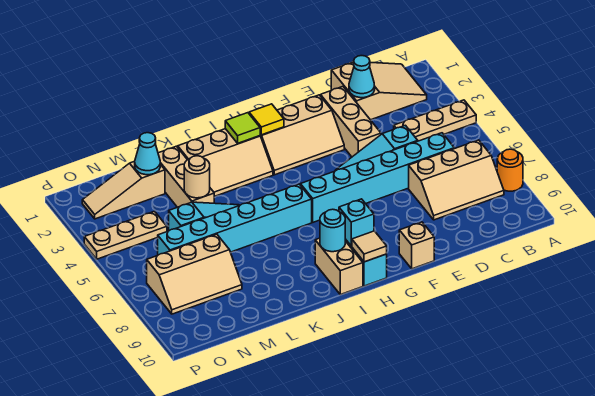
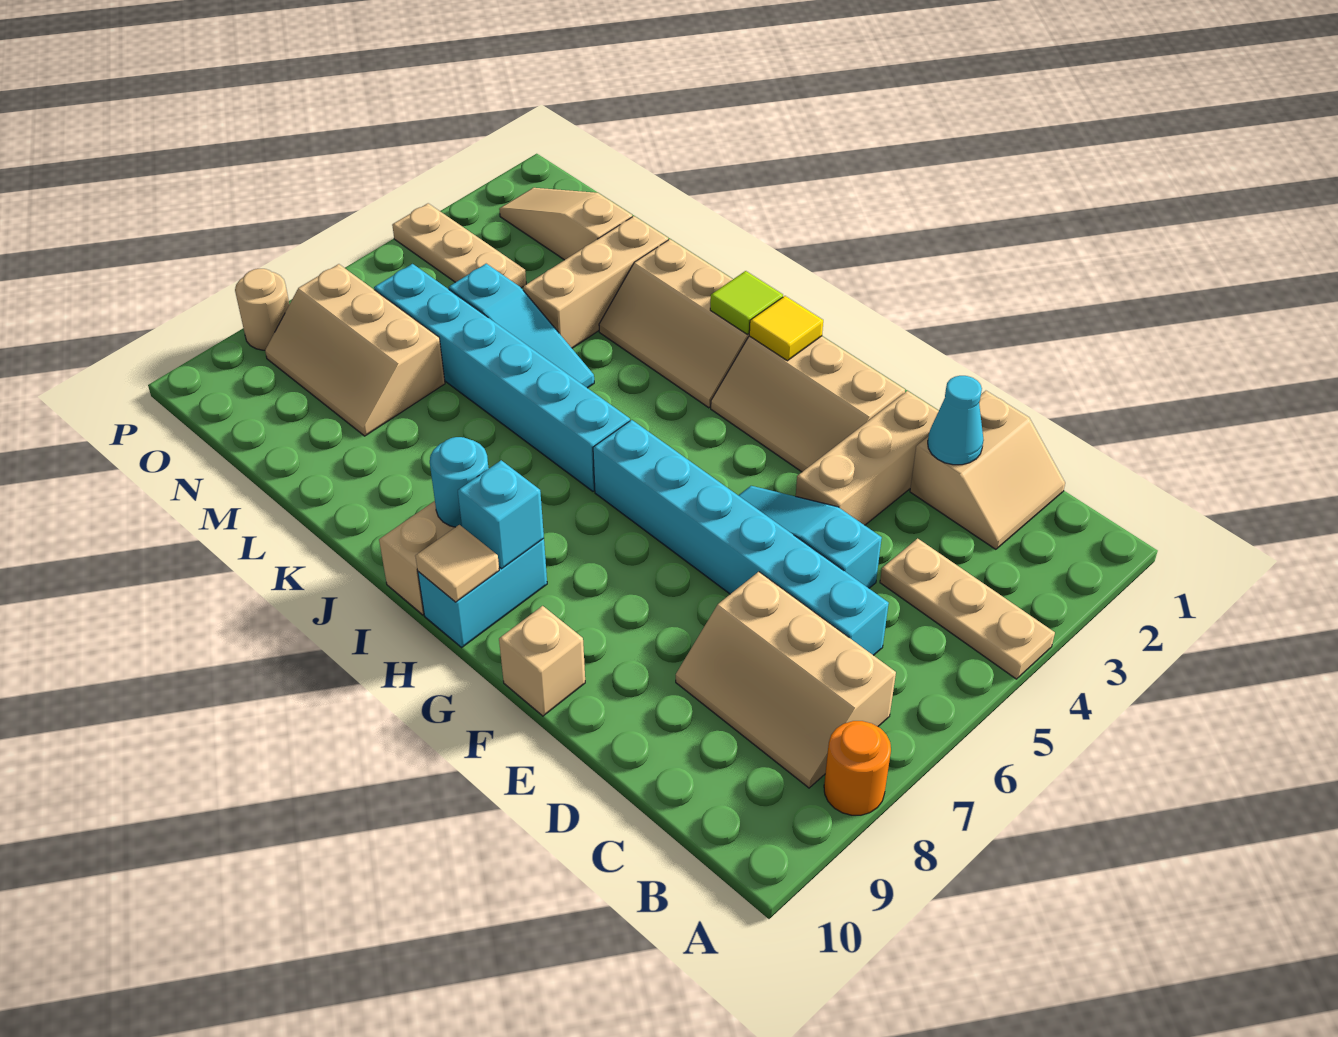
tan slope B1:D2 level 1 top D -> tan slope C1:D2 level 1 top D
tan round brick L4 level 2 -> tan round brick P8 level 1
cyan cone M2 level 2 -> none

